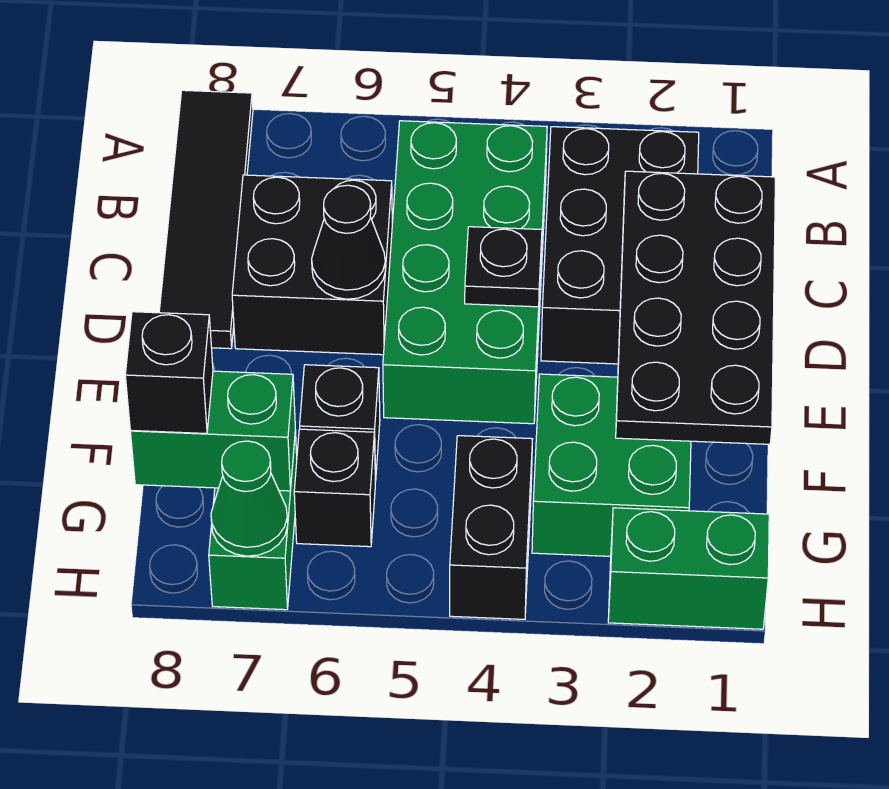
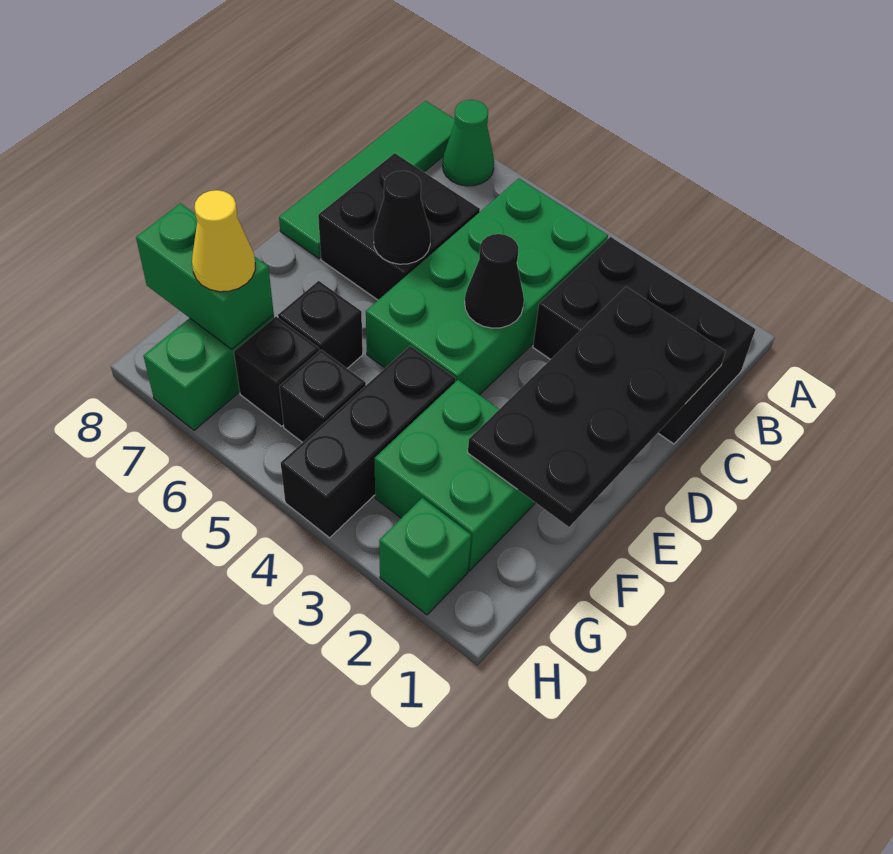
black tile A8:D8 level 1 -> green tile A8:D8 level 1
black brick B2:D3 level 1 -> black brick B1:C3 level 1
black plate D4 level 2 -> black cone D4 level 2
black brick G4:H4 level 1 -> black brick F4:H4 level 1
none -> yellow cone G7 level 3
black brick G8 level 3 -> black brick G5 level 1
green brick H1:H2 level 1 -> green brick H2 level 1
green cone H7 level 2 -> green cone A7 level 1

